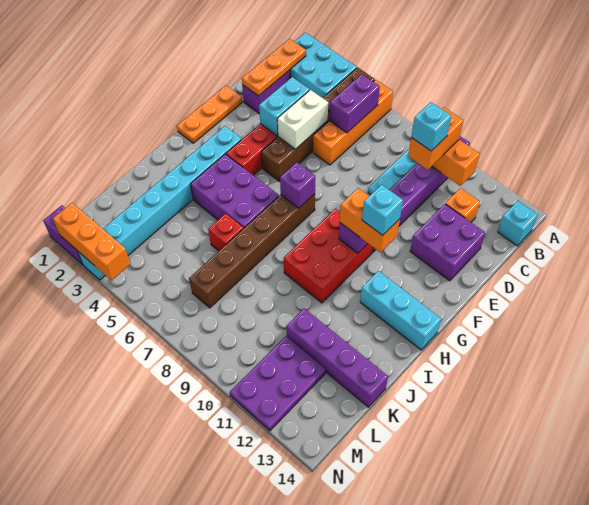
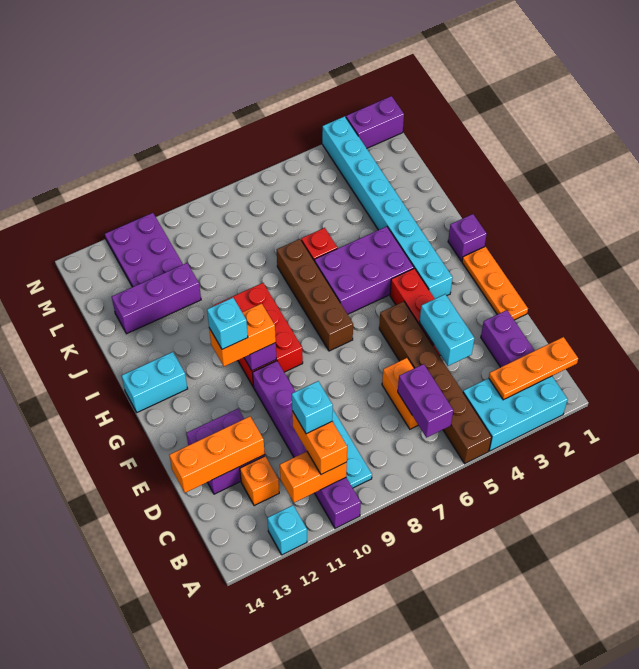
orange brick A6:D6 level 1 -> orange brick C6:D6 level 1
orange plate B2:D2 level 2 -> orange plate B1:B3 level 2
cyan brick B14 level 1 -> cyan brick A12 level 1
white brick D5:E5 level 2 -> none
brown brick G7:L7 level 1 -> brown brick G7:J7 level 1
purple brick G7 level 2 -> purple brick H1 level 1
cyan brick H12:H14 level 1 -> cyan brick H13:H14 level 1
purple brick K11:K14 level 1 -> purple brick K11:K13 level 1
orange brick N2:N4 level 2 -> orange brick D12:D14 level 2

